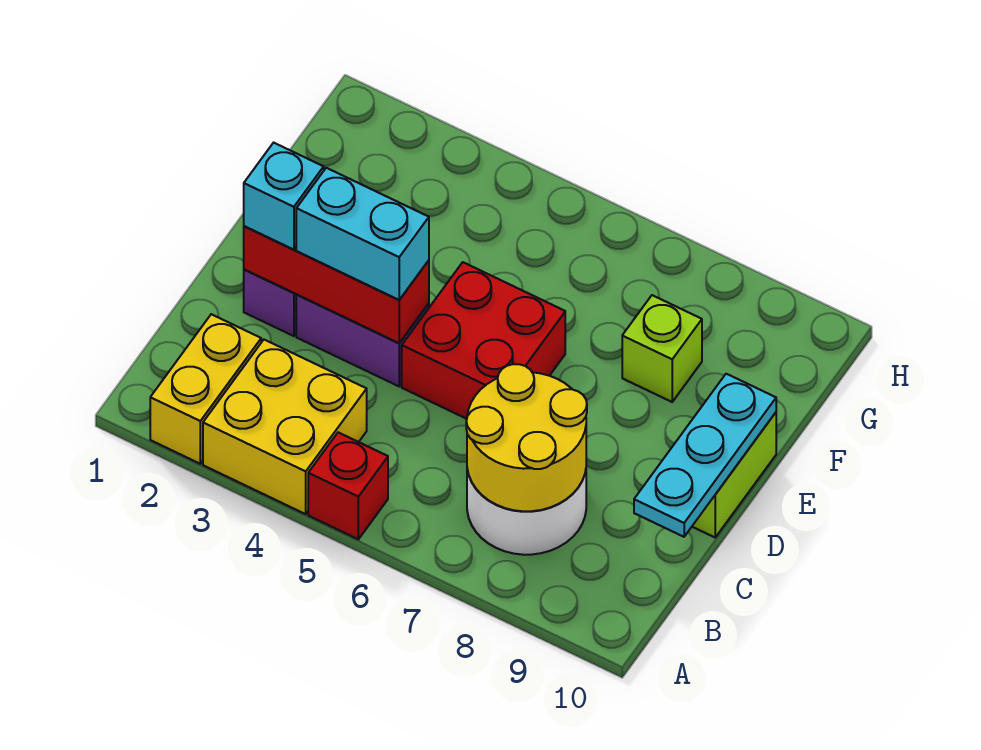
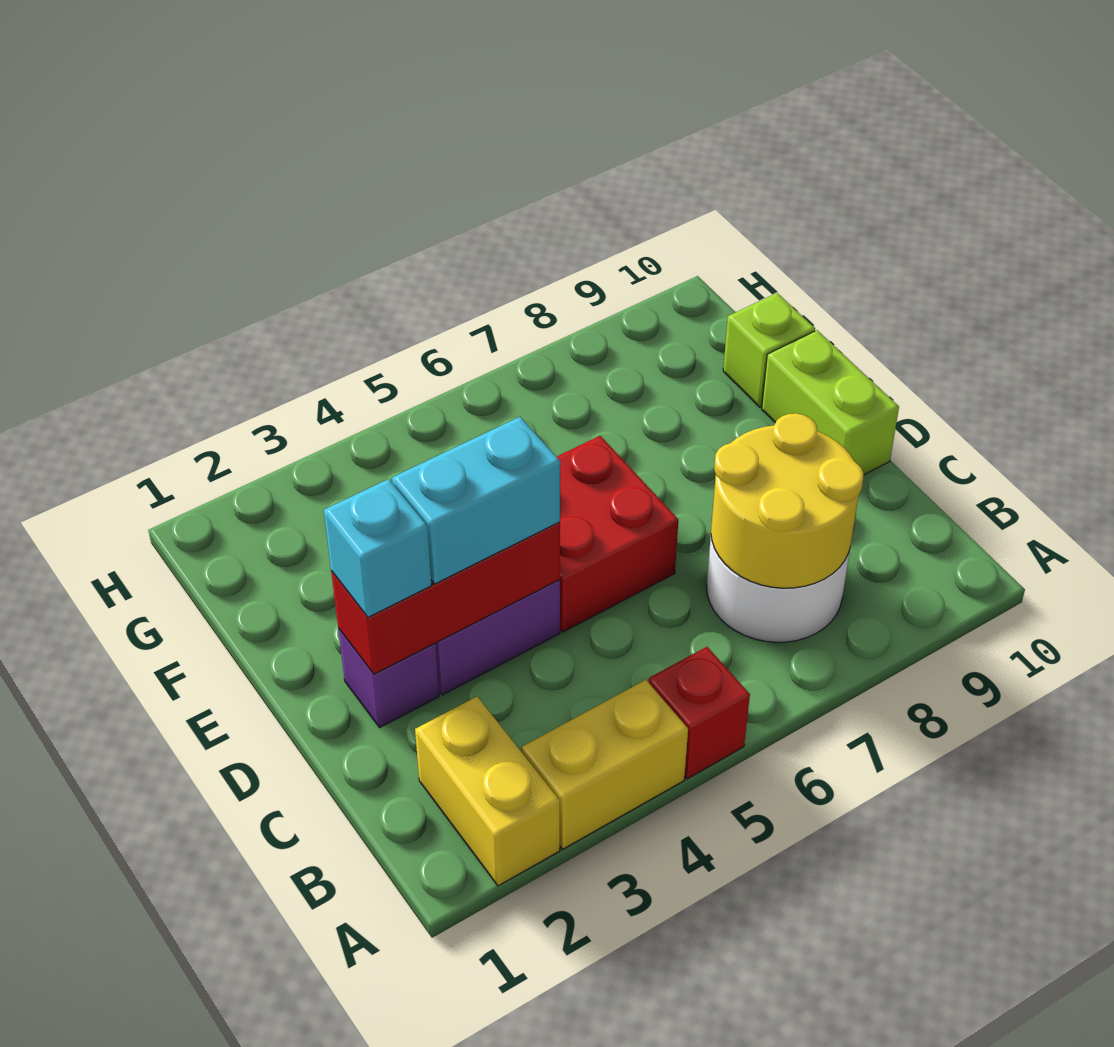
yellow brick A3:B4 level 1 -> yellow brick A3:A4 level 1
cyan plate C10:E10 level 2 -> none
lime brick F8 level 1 -> lime brick F10 level 1

